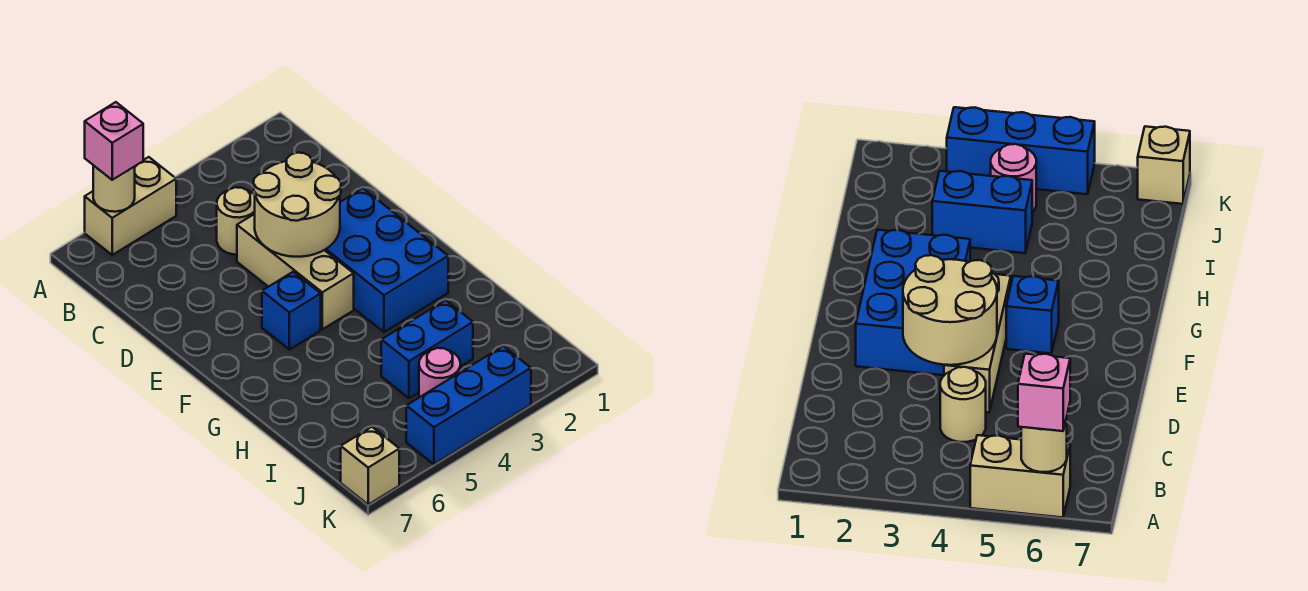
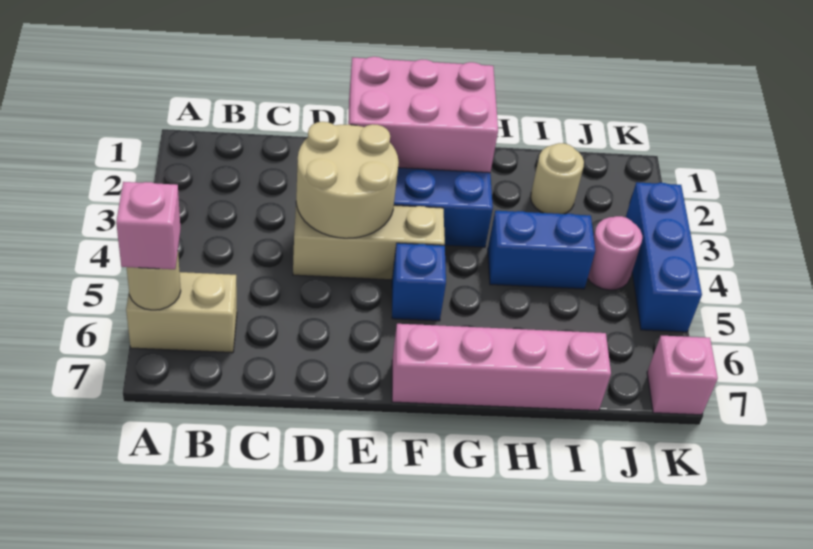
tan brick A5:A6 level 1 -> tan brick A6:B6 level 1
tan round brick C4 level 1 -> tan round brick I2 level 1
none -> pink brick E1:G2 level 2
none -> pink brick F7:I7 level 1
blue brick I3:I4 level 1 -> blue brick H4:I4 level 1
tan brick K7 level 1 -> pink brick K7 level 1

